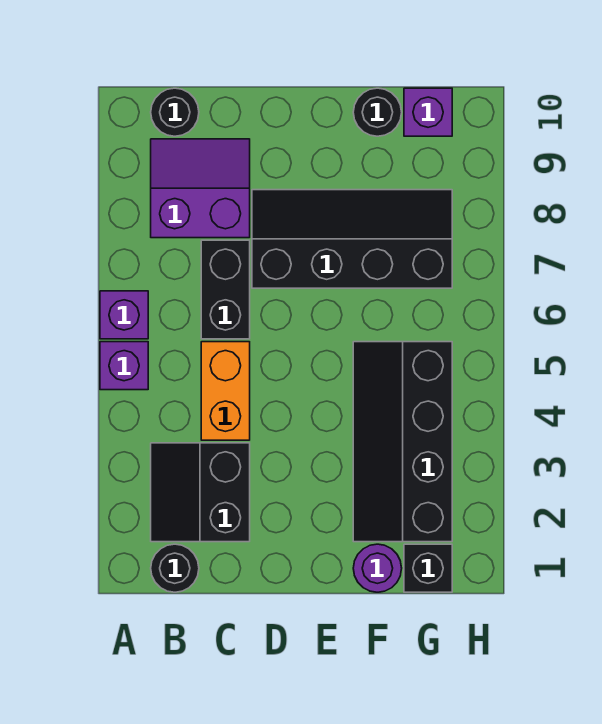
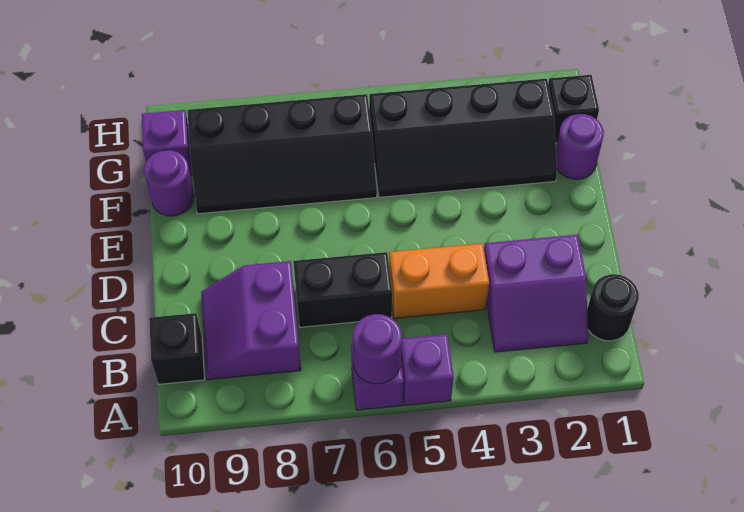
none -> purple round brick A6 level 2
black slope B2:C3 level 1 top C -> purple slope B2:C3 level 1 top C
black round brick B10 level 1 -> black brick B10 level 1
black slope D7:G8 level 1 top 7 -> black slope F6:G9 level 1 top G
black round brick F10 level 1 -> purple round brick F10 level 1

